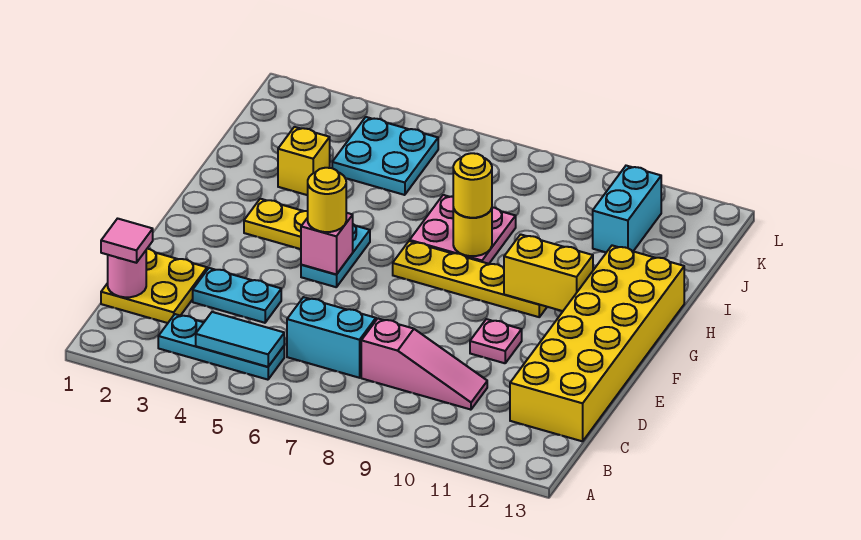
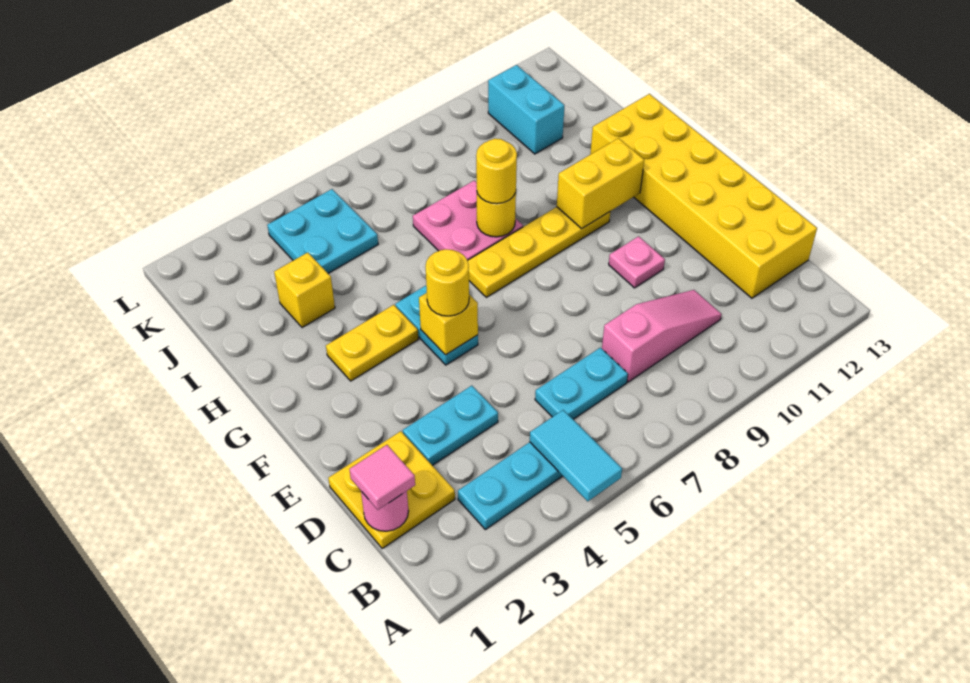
cyan tile B4:B5 level 2 -> cyan tile A5:B5 level 2
cyan brick C6:C7 level 1 -> cyan plate C6:C7 level 1
pink brick F5 level 2 -> yellow brick F5 level 2

